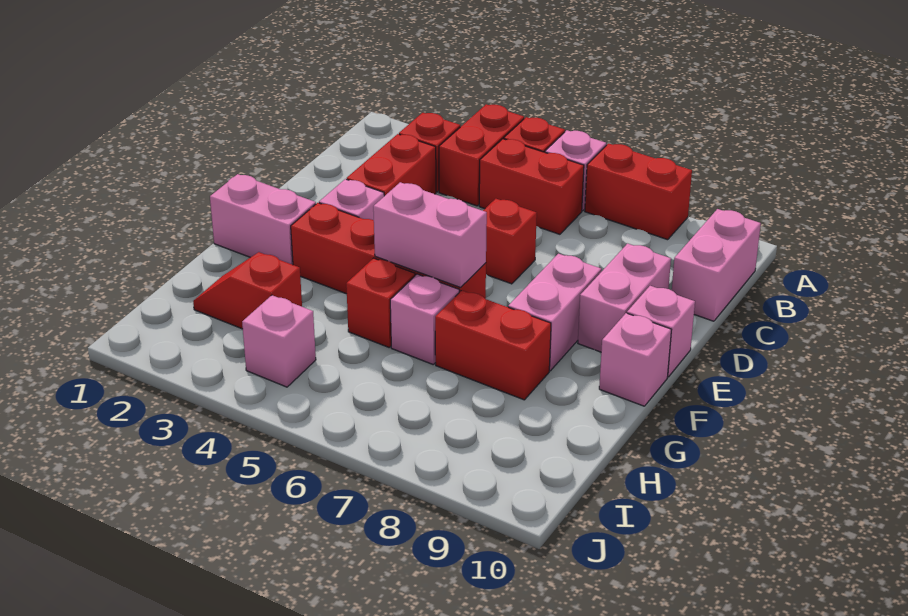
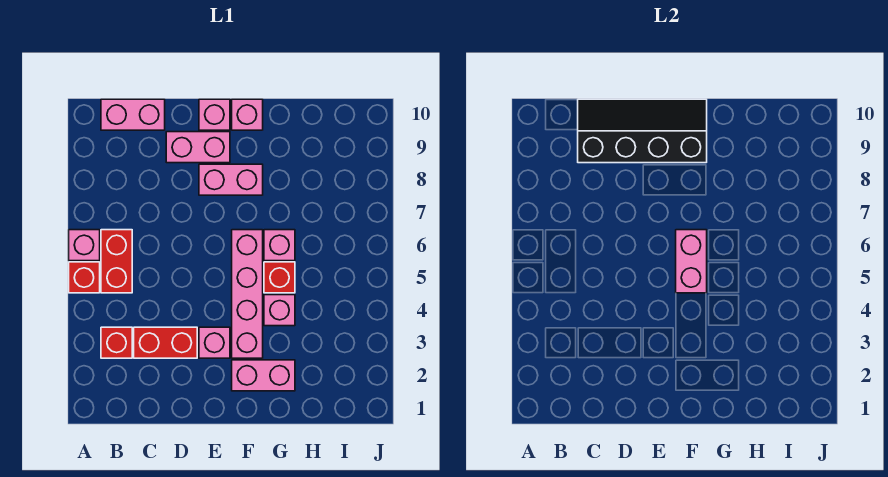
red brick A4:B4 level 1 -> none
red brick A7:A8 level 1 -> none
none -> black slope C9:F10 level 2 top 9
red brick D6 level 1 -> none
pink brick F1:F2 level 1 -> pink brick F2:G2 level 1
red brick F3:F6 level 1 -> pink brick F3:F6 level 1
red brick G7:G8 level 1 -> none
red slope H2:H3 level 1 top 3 -> none
pink brick I4 level 1 -> pink brick G4 level 1

